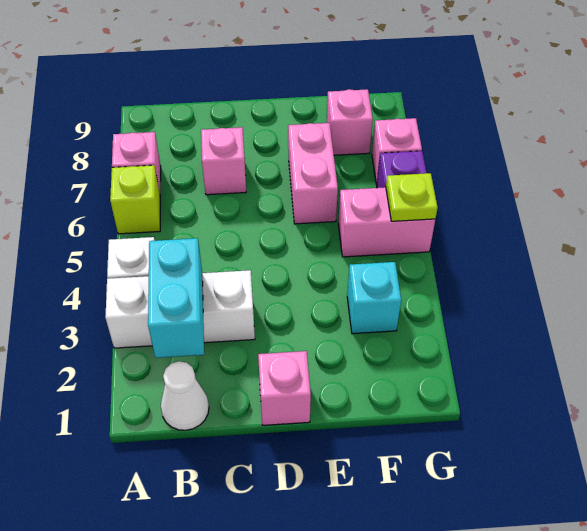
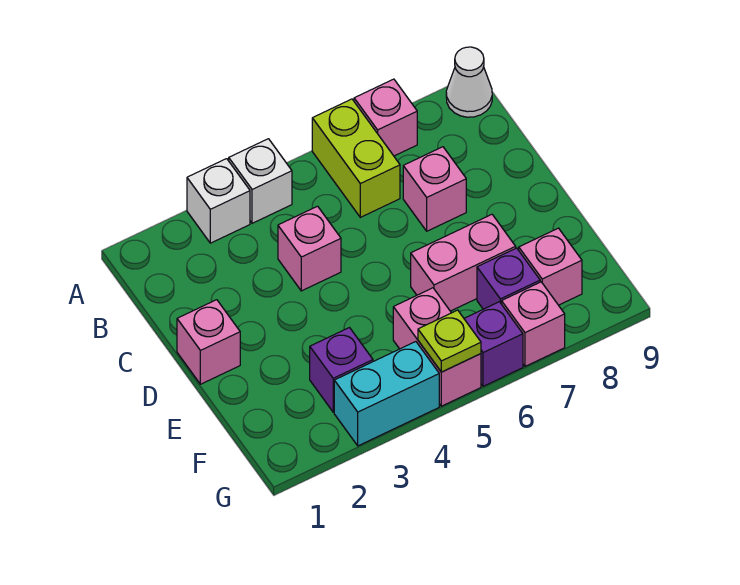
white brick A3:C3 level 1 -> white brick A3 level 1
lime brick A6 level 1 -> lime brick A6:B6 level 1
white cone B1 level 1 -> white cone A9 level 1
cyan brick B2:B3 level 2 -> cyan brick G3:G4 level 1
none -> pink brick C4 level 1
cyan brick F3 level 1 -> purple brick F3 level 1
none -> purple brick F7 level 1

